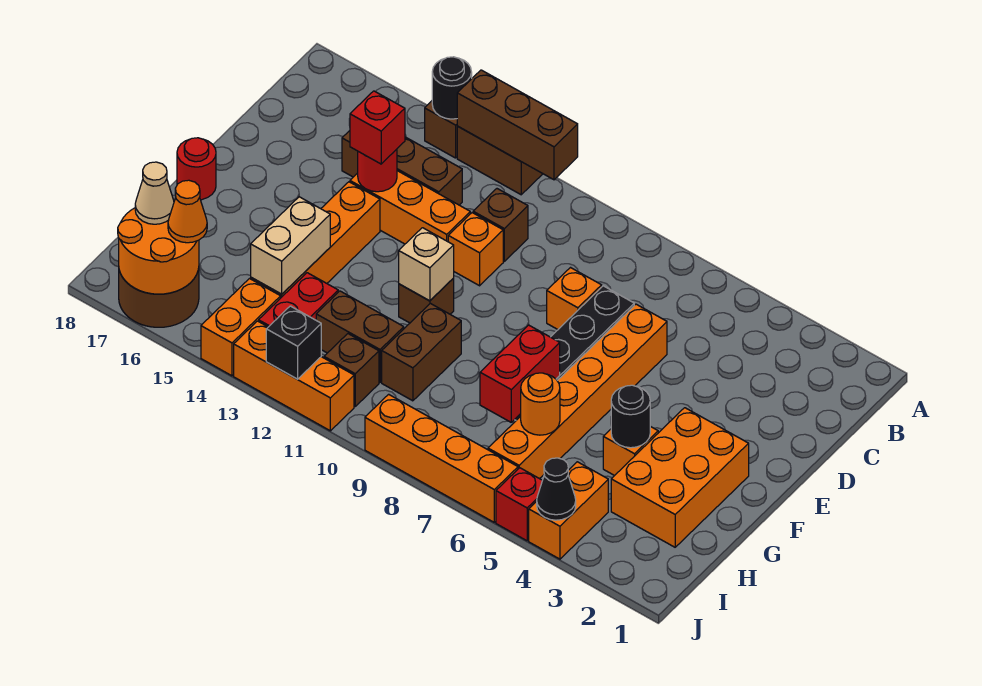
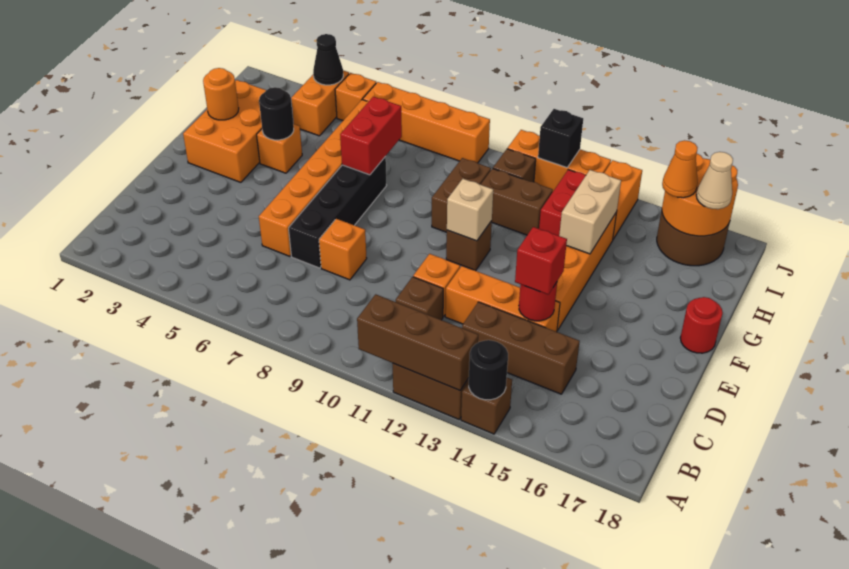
orange round brick H6 level 2 -> orange round brick G2 level 2
red brick J5 level 1 -> orange brick J5 level 1

